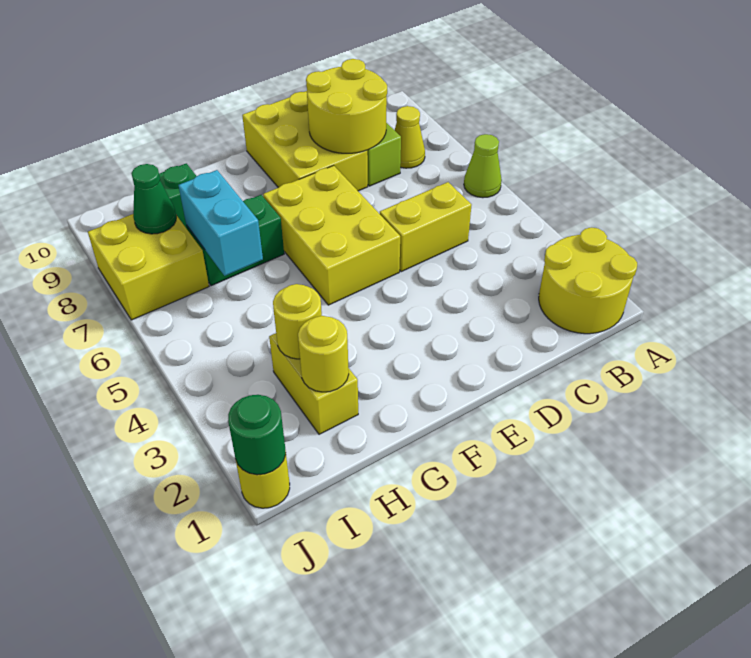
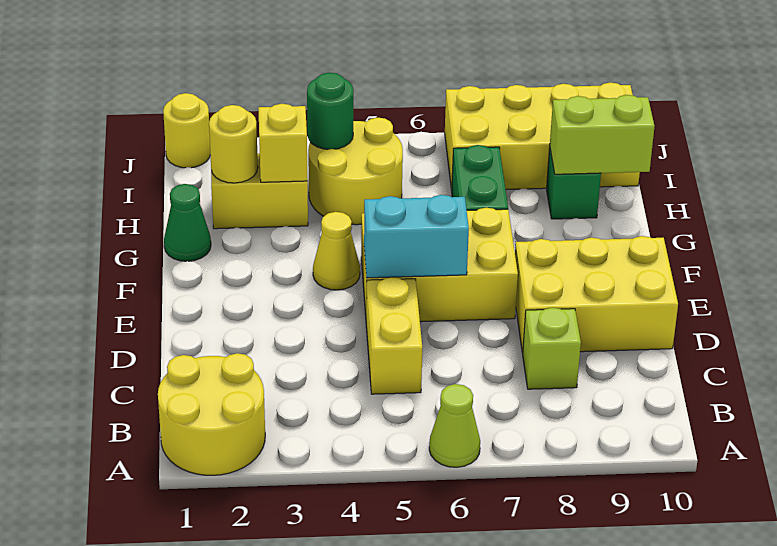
yellow cone B8 level 1 -> yellow cone F4 level 1
yellow round brick C8:D9 level 2 -> yellow round brick H4:I5 level 1
yellow round brick H3 level 2 -> yellow brick H3 level 2
cyan brick H6:H7 level 2 -> cyan brick E5:E6 level 2
none -> lime brick H9:H10 level 2
yellow brick I7:J8 level 1 -> yellow brick I7:J10 level 1
green cone I8 level 2 -> green cone G1 level 1
green round brick J1 level 2 -> green round brick I4 level 2

